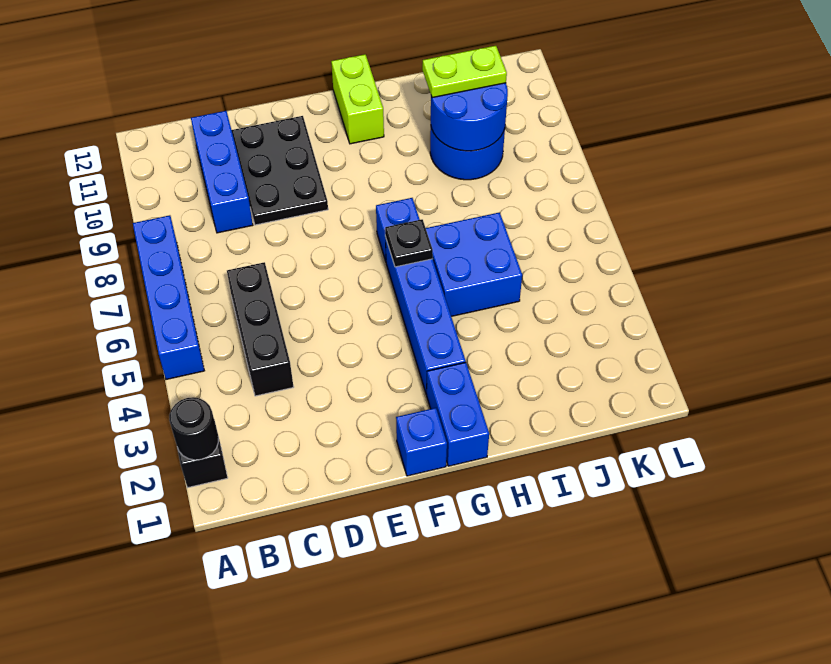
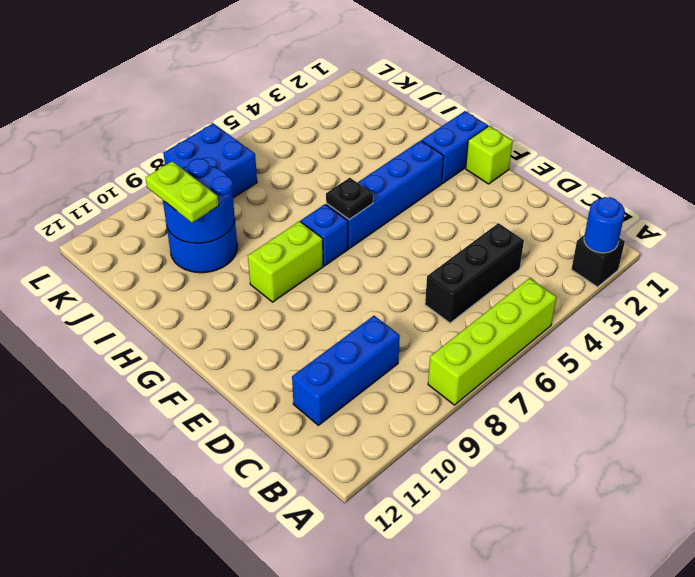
black round brick A2 level 2 -> blue round brick A2 level 2
blue brick A5:A8 level 1 -> lime brick A5:A8 level 1
black plate D9:E11 level 1 -> none
blue brick F1 level 1 -> lime brick F1 level 1
lime brick G11:G12 level 1 -> lime brick G8:G9 level 1
blue brick H5:I6 level 1 -> blue brick K7:L8 level 1

